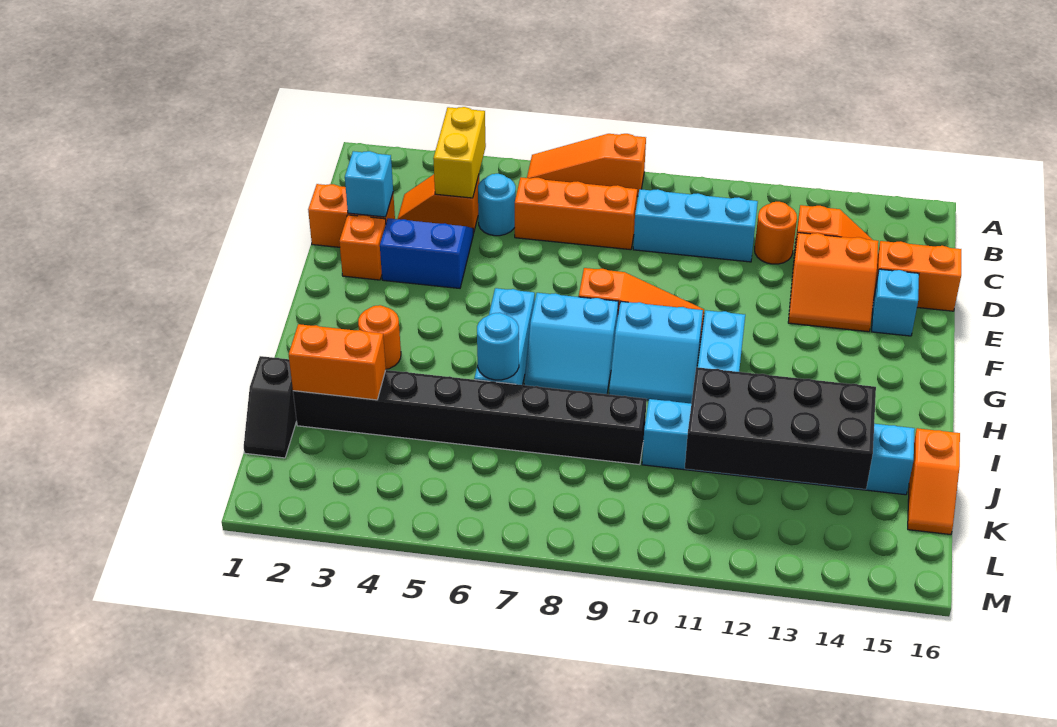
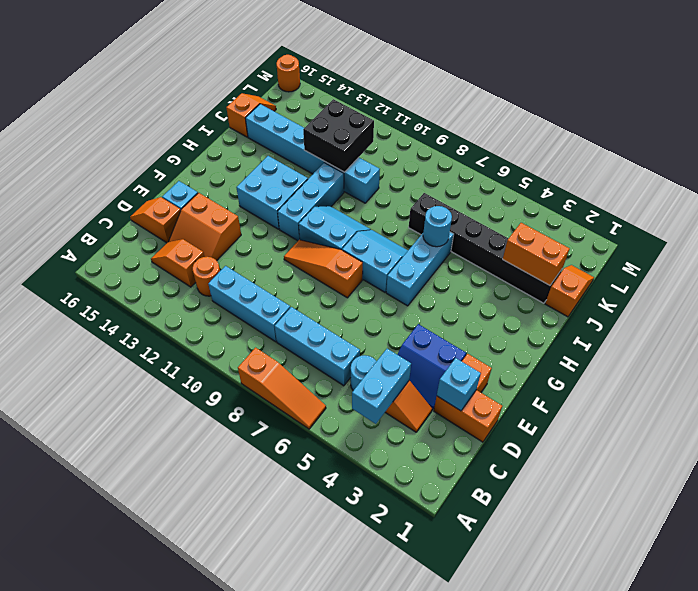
yellow brick B4:C4 level 2 -> cyan brick B4:C4 level 2
orange brick C6:C8 level 1 -> cyan brick C6:C8 level 1
orange slope D13:E14 level 1 top D -> orange slope D13:E14 level 1 top E
orange brick D15:D16 level 1 -> orange slope D15:D16 level 1 top 15
none -> cyan brick G12:H13 level 1
orange round brick H3 level 1 -> orange round brick M16 level 1
black slope J1:K1 level 1 top J -> orange slope J1:K1 level 1 top J
black brick J2:J9 level 1 -> black brick J2:J7 level 1
black brick J11:K14 level 2 -> black brick J11:K12 level 2

